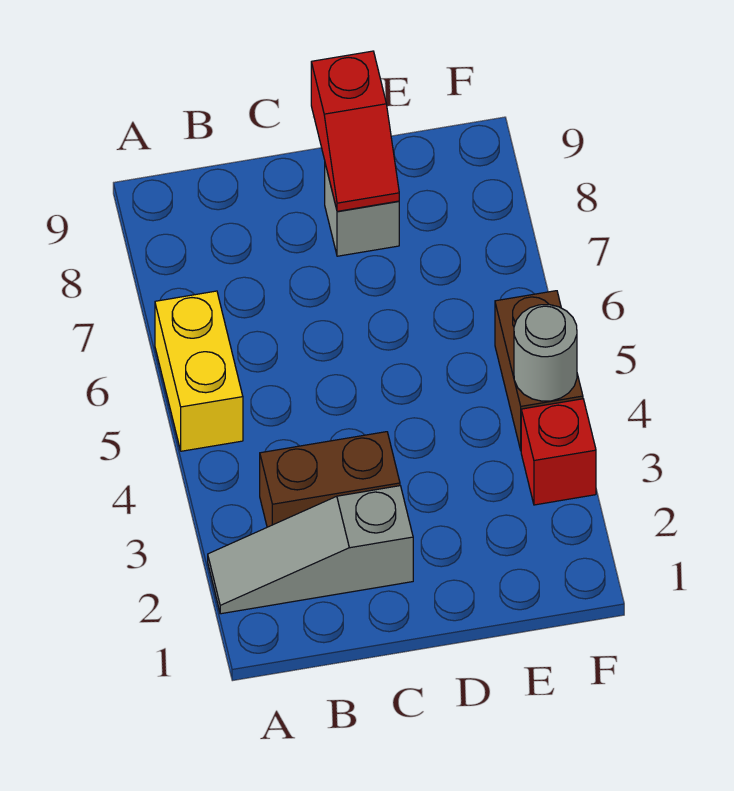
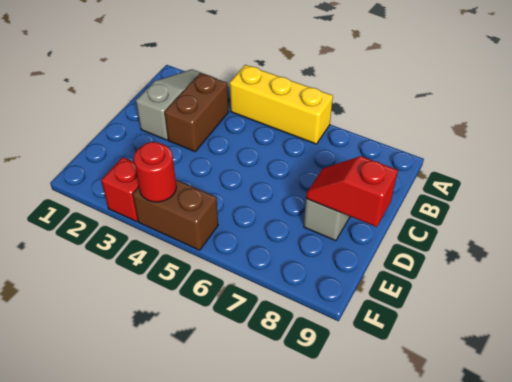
yellow brick A5:A6 level 1 -> yellow brick A4:A6 level 1
grey round brick F4 level 2 -> red round brick F4 level 2

